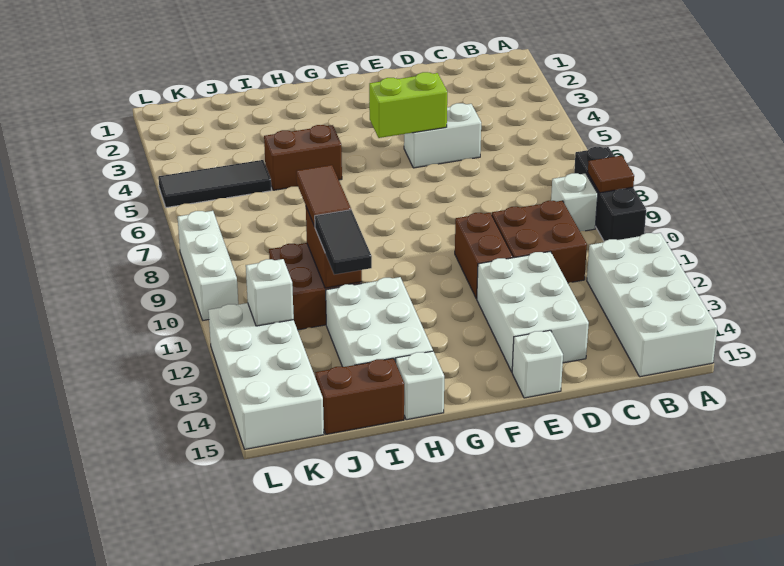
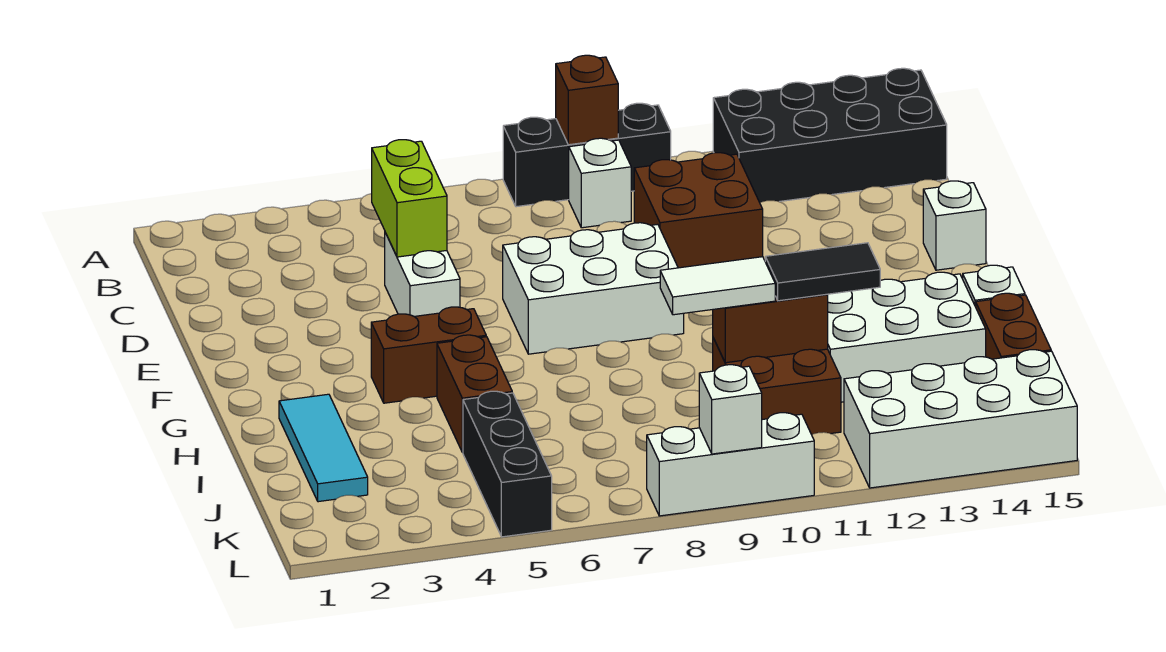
brown tile A9 level 2 -> brown brick A9 level 2
white brick A12:B15 level 1 -> black brick A12:B15 level 1
white brick D12:E14 level 1 -> white brick E7:F9 level 1
lime brick E5:F5 level 2 -> lime brick C5:D5 level 2
brown brick E10:E11 level 1 -> brown brick G4:G5 level 1
none -> cyan tile H2:J2 level 1
brown tile I9:I10 level 3 -> white tile I9:I10 level 3
black tile J5:L5 level 1 -> black brick J5:L5 level 1
white brick K12 level 2 -> white brick L9 level 2

